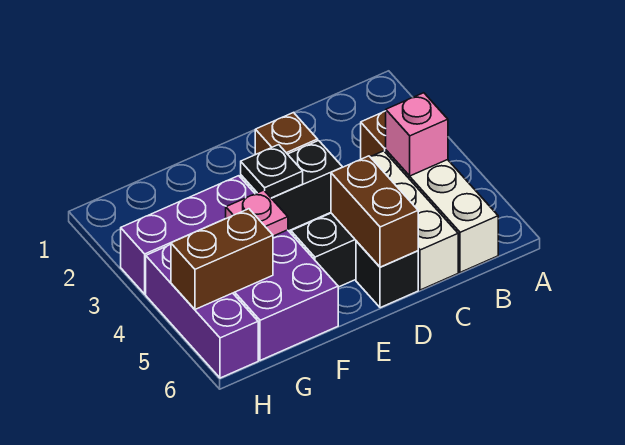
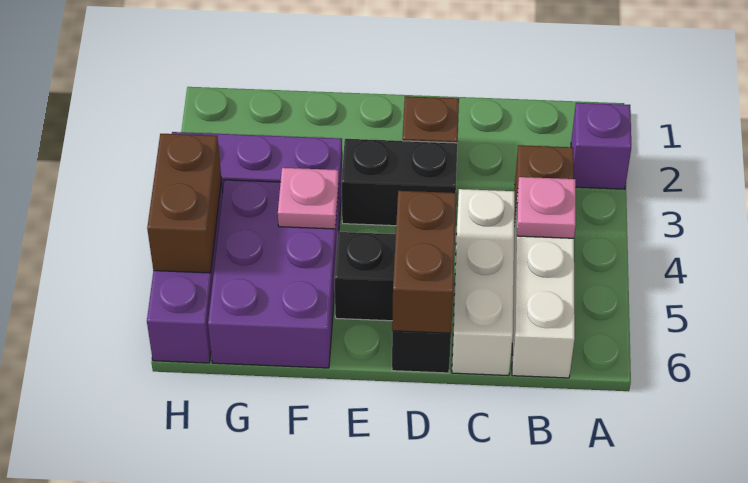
none -> purple brick A2 level 1
pink brick B4 level 2 -> pink plate B4 level 2
black plate E3 level 2 -> none
brown brick G5:H5 level 2 -> brown brick H4:H5 level 2

